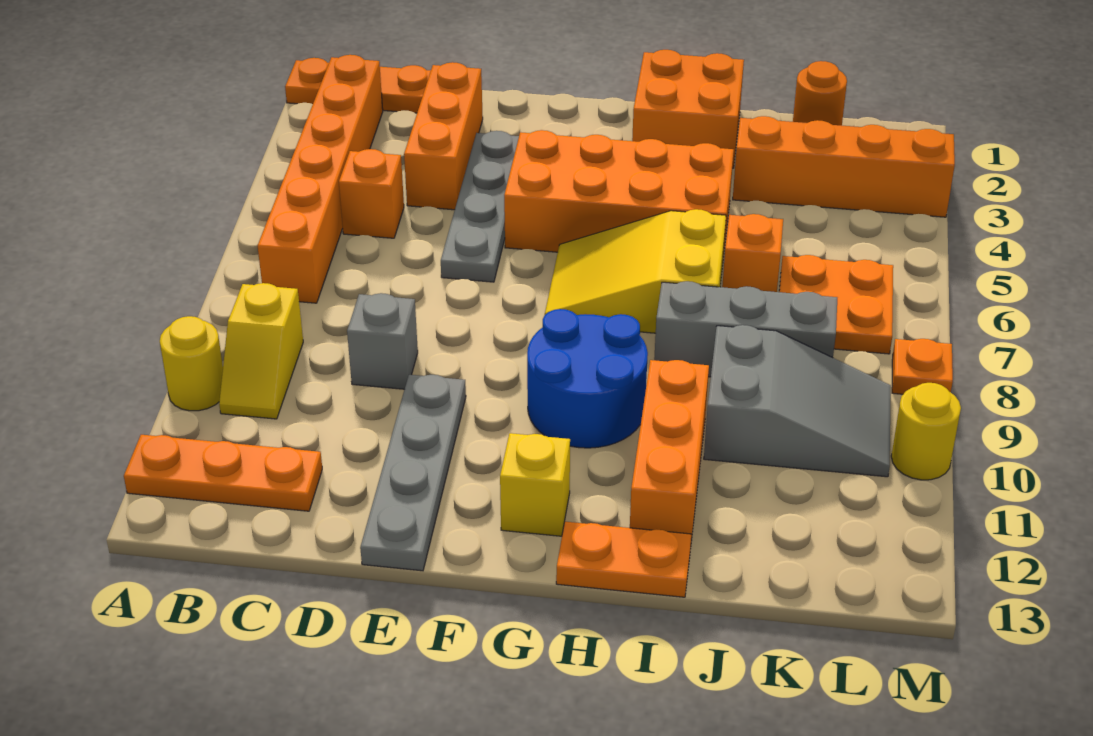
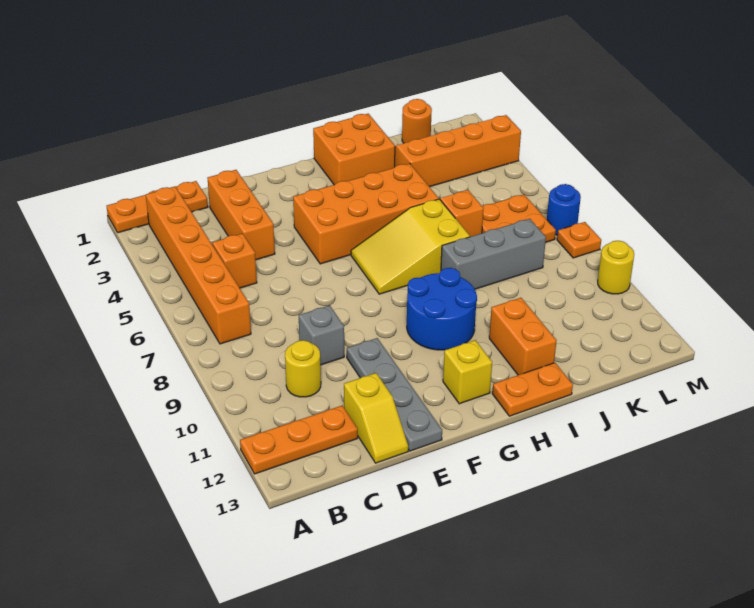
yellow round brick A10 level 1 -> yellow round brick C10 level 1
yellow slope B9:B10 level 1 top 9 -> yellow slope D12:D13 level 1 top 12
grey plate E3:E6 level 1 -> none
orange brick I10:I12 level 1 -> orange brick I11:I12 level 1
grey slope J9:L10 level 1 top J -> none
none -> blue round brick M7 level 1

